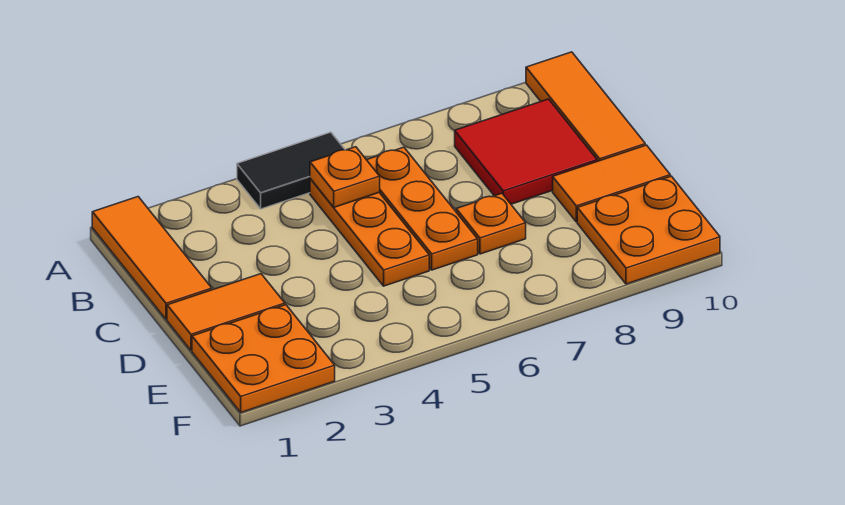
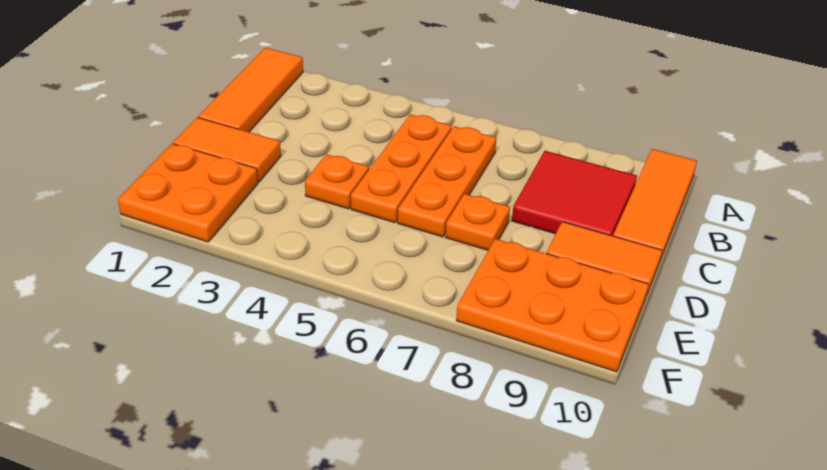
black tile A4:A5 level 1 -> none
orange plate B5 level 2 -> orange plate D4 level 1
orange plate E9:F10 level 1 -> orange plate E8:F10 level 1

